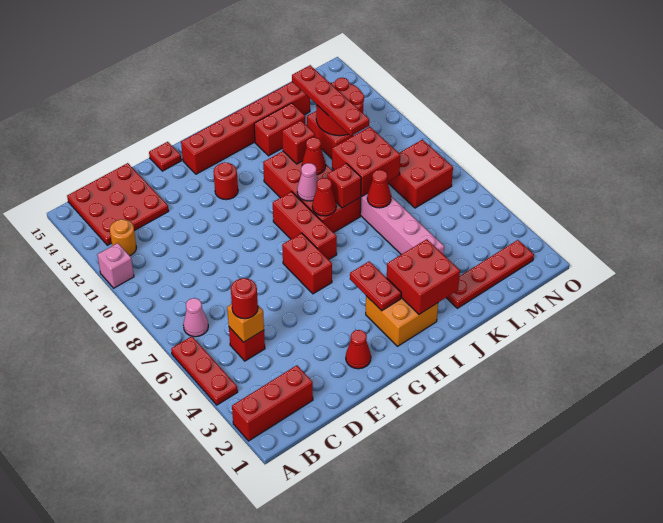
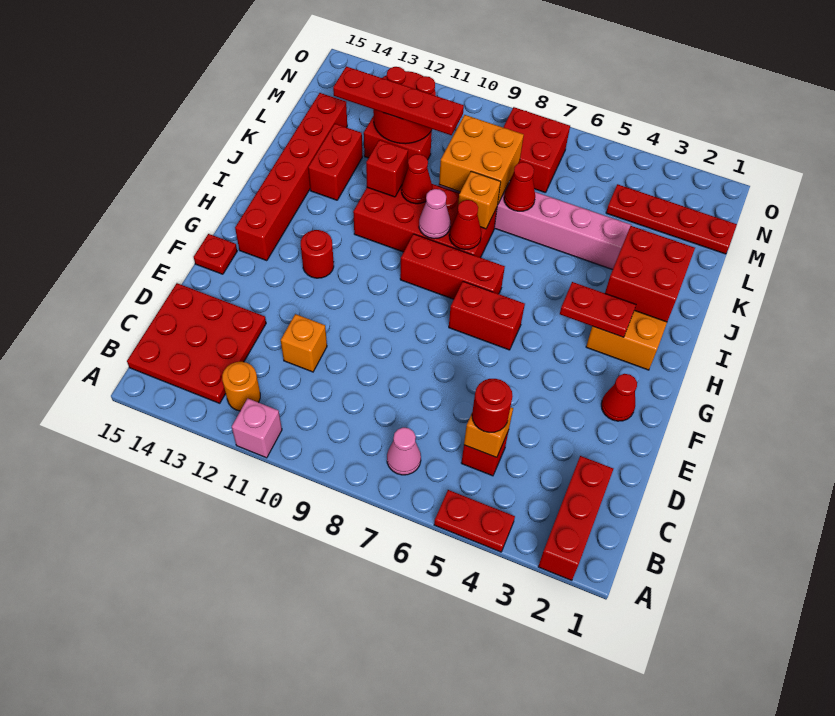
red plate A4:A6 level 1 -> red plate A4:A5 level 1
none -> orange brick D11 level 1
red brick J8 level 2 -> orange brick J8 level 2
red plate K2:N2 level 1 -> red plate M1:M4 level 1
red brick K8:L9 level 2 -> orange brick K8:L9 level 2

